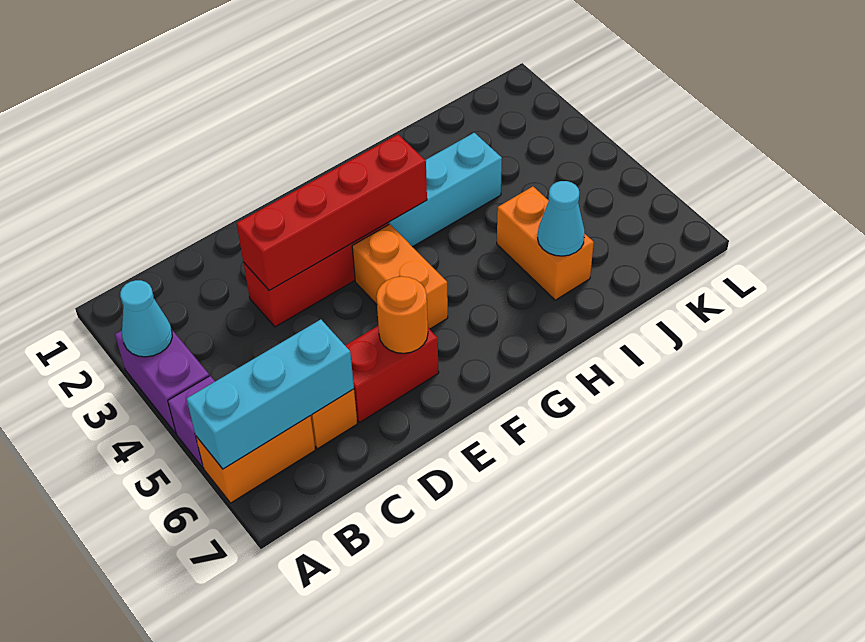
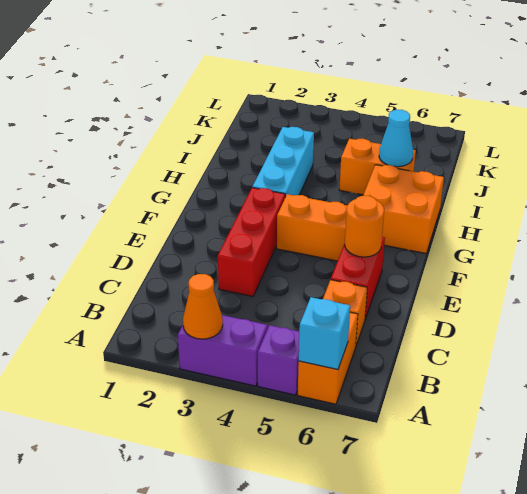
cyan cone A3 level 2 -> orange cone A3 level 2
cyan brick A6:C6 level 2 -> cyan brick A6 level 2
red brick D3:G3 level 2 -> none
none -> orange brick G6:H7 level 1

